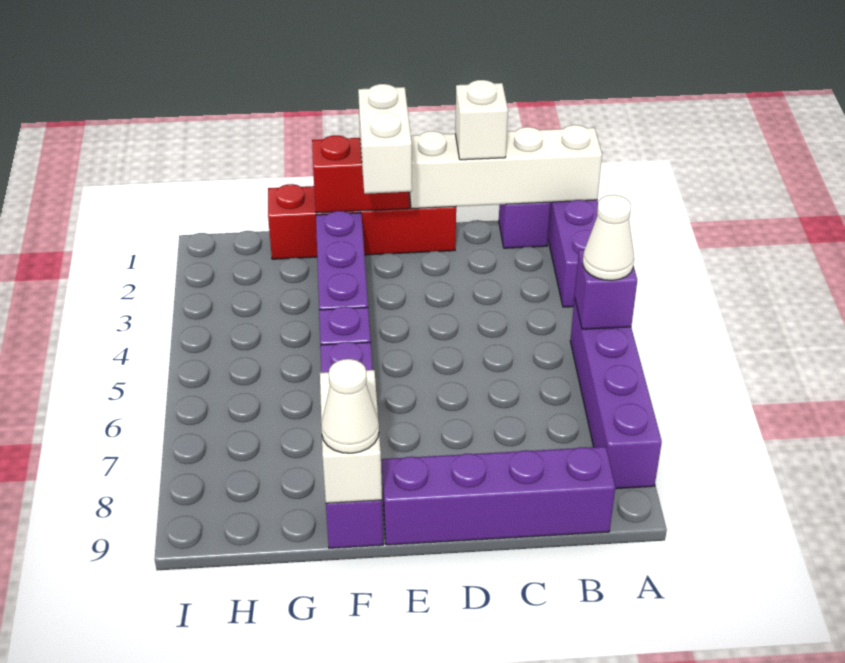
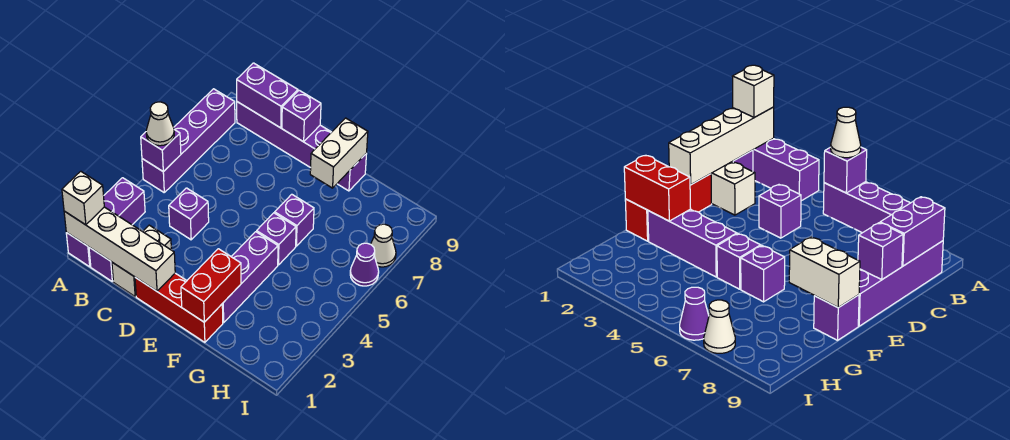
none -> purple brick B9:C9 level 2
white brick C1 level 3 -> white brick A1 level 3
none -> purple brick C4 level 1
red brick D1:G1 level 1 -> red brick D1:F1 level 1
none -> purple brick D9 level 2
red brick E1:F1 level 2 -> red brick F1:F2 level 2
white brick E1:E2 level 3 -> white brick C1:C2 level 1
white cone F9 level 3 -> white cone I7 level 1
none -> purple cone I6 level 1

